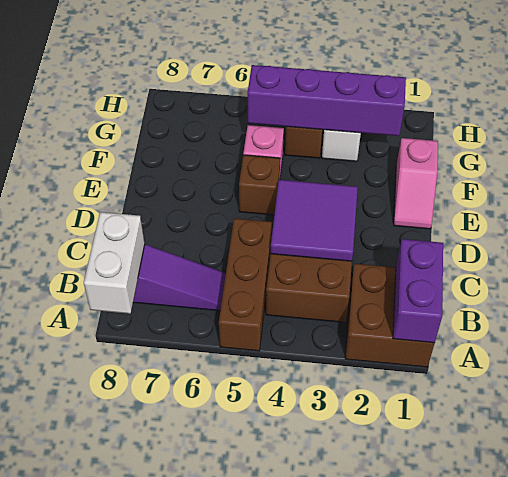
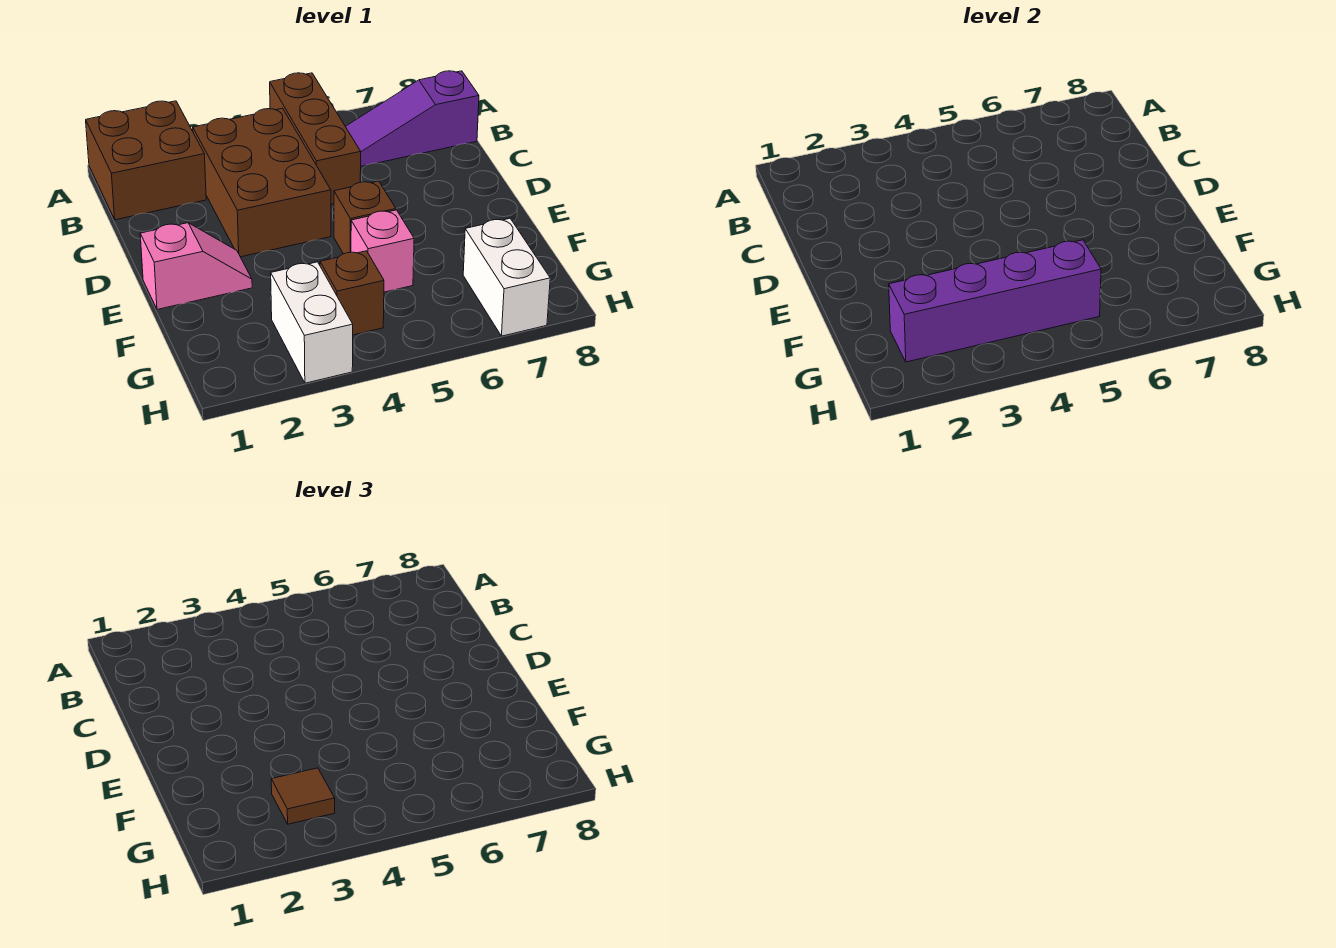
purple brick A1:B1 level 2 -> none
white brick A8:B8 level 2 -> white brick G7:H7 level 1
purple tile C3:D4 level 2 -> none
pink slope E1:F1 level 1 top F -> pink slope E1:E2 level 1 top 1
none -> brown tile G3 level 3

